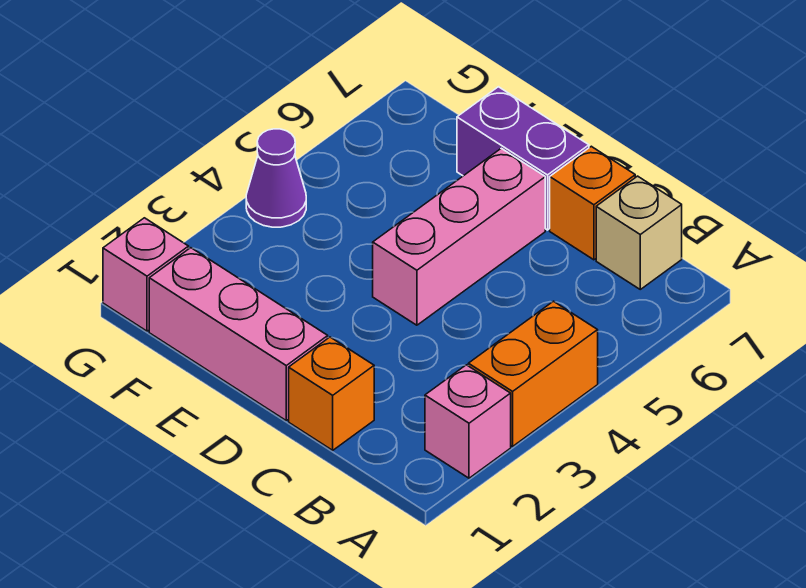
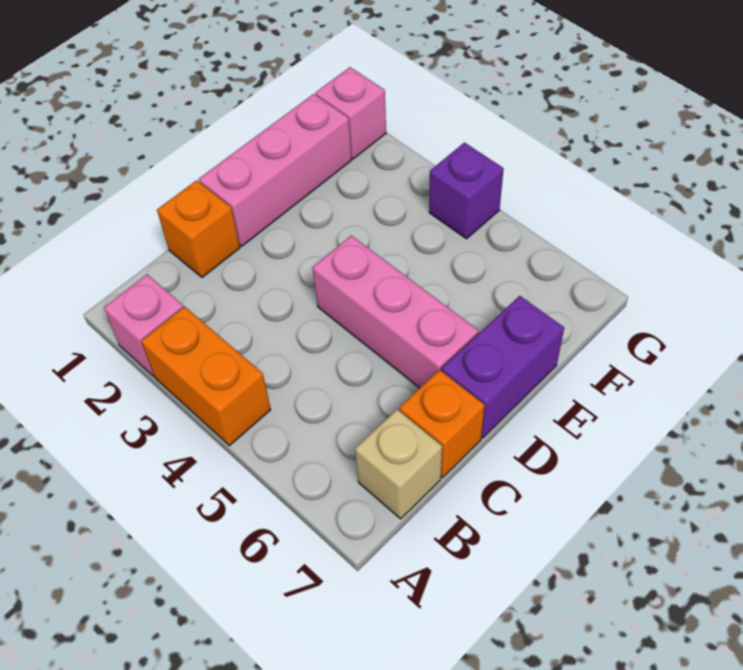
purple cone G4 level 1 -> purple brick G4 level 1

